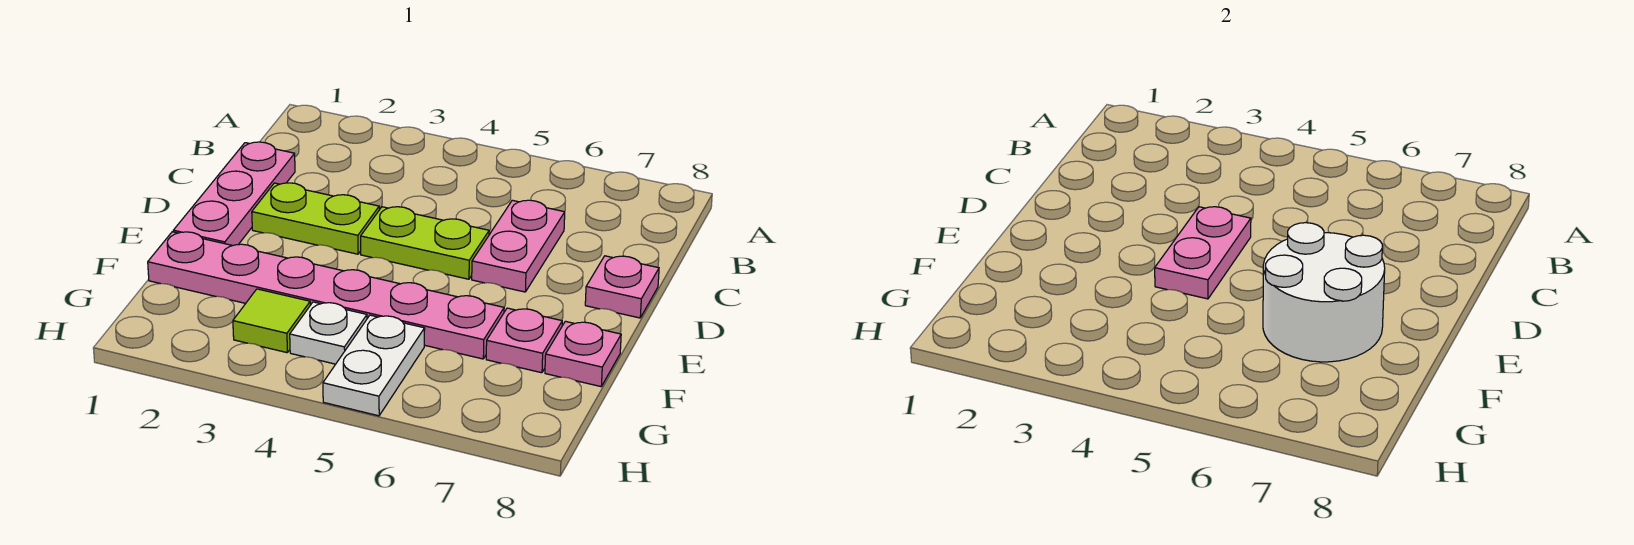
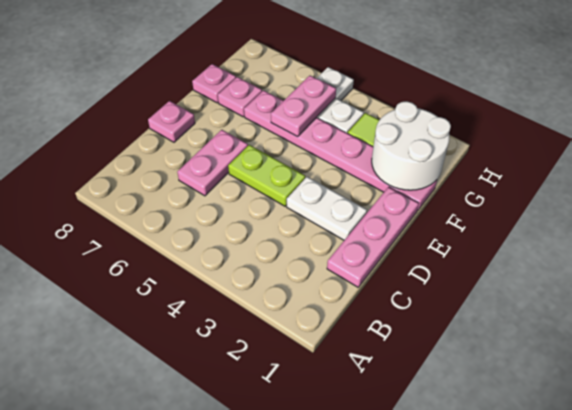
lime plate D2:D3 level 1 -> white plate D2:D3 level 1
pink plate D4:E4 level 2 -> pink plate F5:G5 level 2
white round brick E6:F7 level 2 -> white round brick F1:G2 level 2

